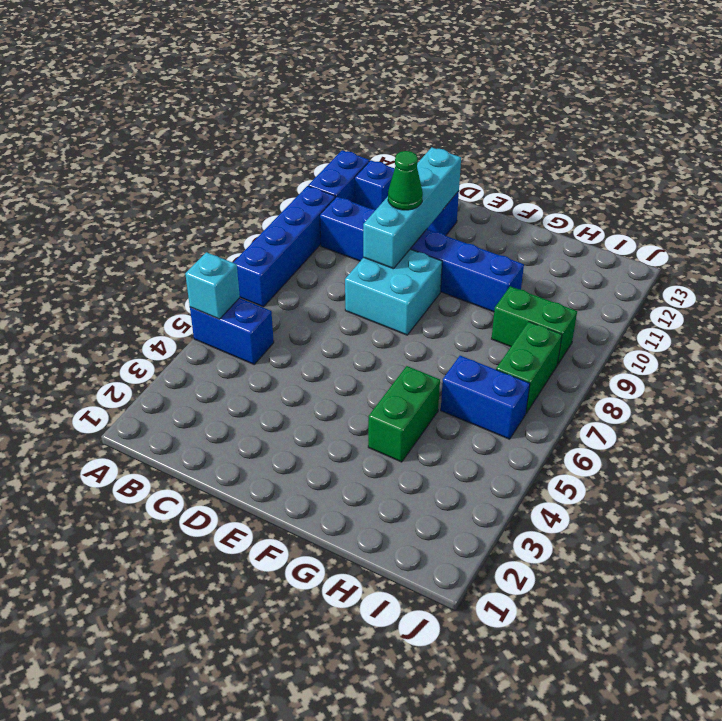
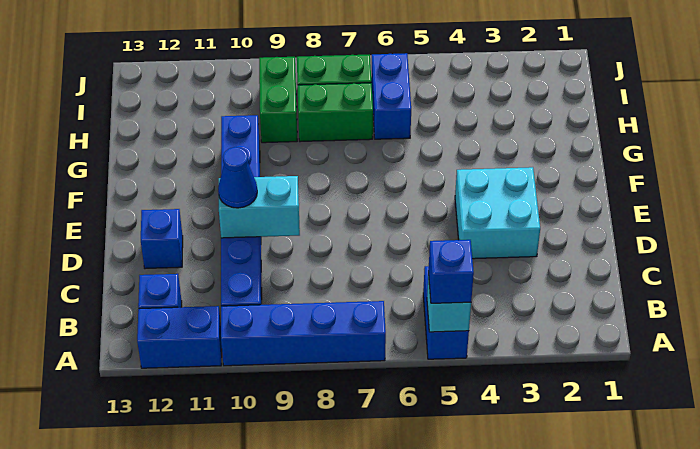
none -> blue brick A5 level 3
cyan brick D8:E9 level 1 -> cyan brick D3:E4 level 1
cyan brick D9:D12 level 2 -> cyan brick D9:D10 level 2
green cone D10 level 3 -> blue cone D10 level 3
green brick G4:G5 level 1 -> green brick H7:H8 level 1

